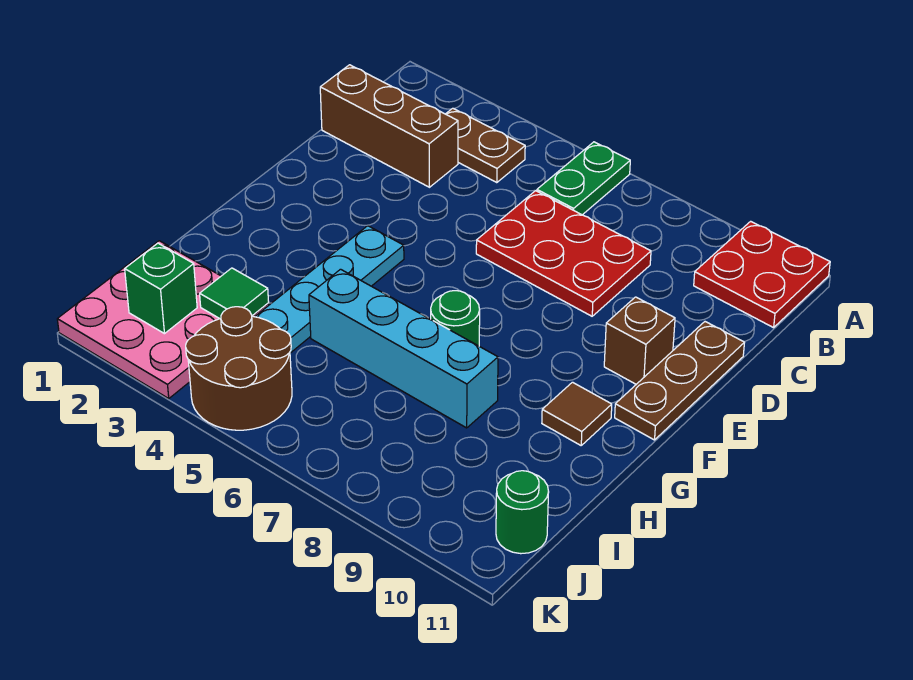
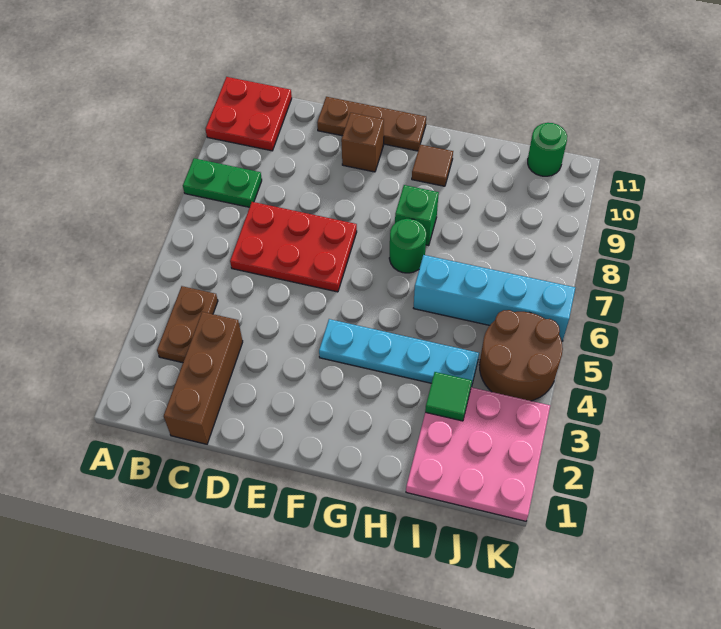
green plate A6:B6 level 1 -> green plate A8:B8 level 1
red plate C6:D8 level 1 -> red plate C6:E7 level 1
cyan brick H5:H8 level 1 -> cyan brick H6:K6 level 1
green brick J2 level 2 -> green brick G8 level 1

